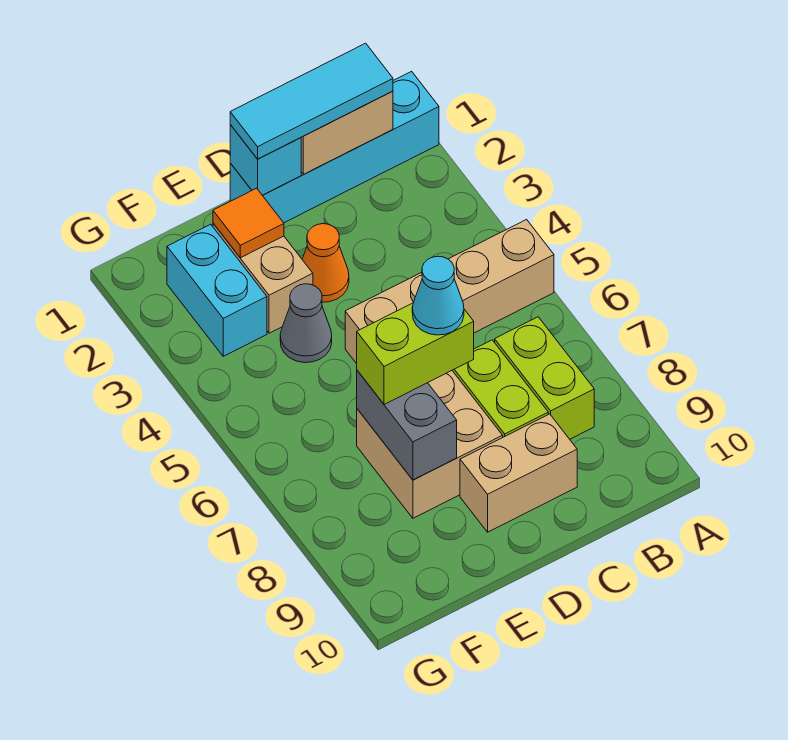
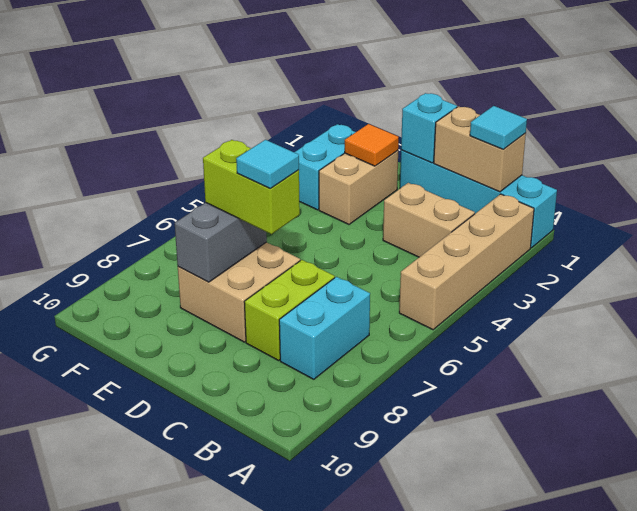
tan brick A5:D5 level 1 -> tan brick A2:A5 level 1
cyan tile B1:D1 level 3 -> cyan tile B1 level 3
lime brick B7:B8 level 1 -> cyan brick B7:B8 level 1
tan brick C9:D9 level 1 -> tan brick B3:C3 level 1
orange cone D3 level 1 -> none
cyan cone D7 level 4 -> cyan tile D7 level 4
grey cone E4 level 1 -> none

